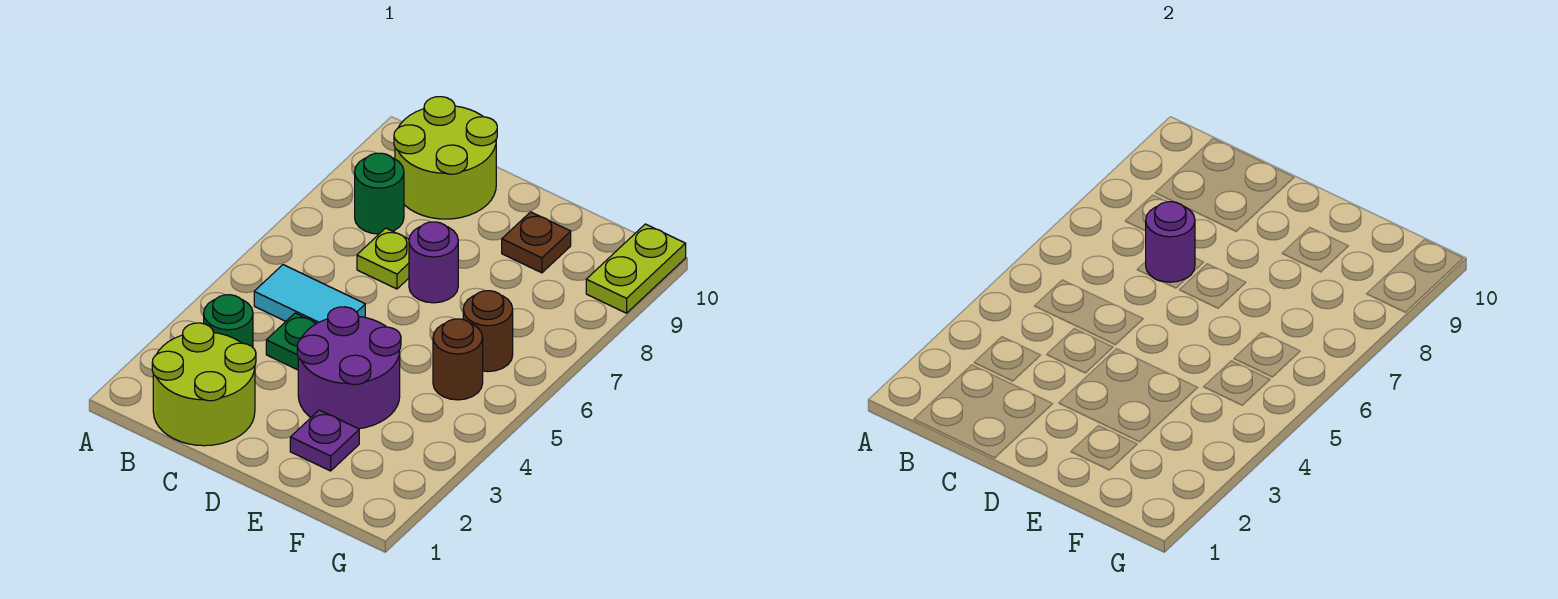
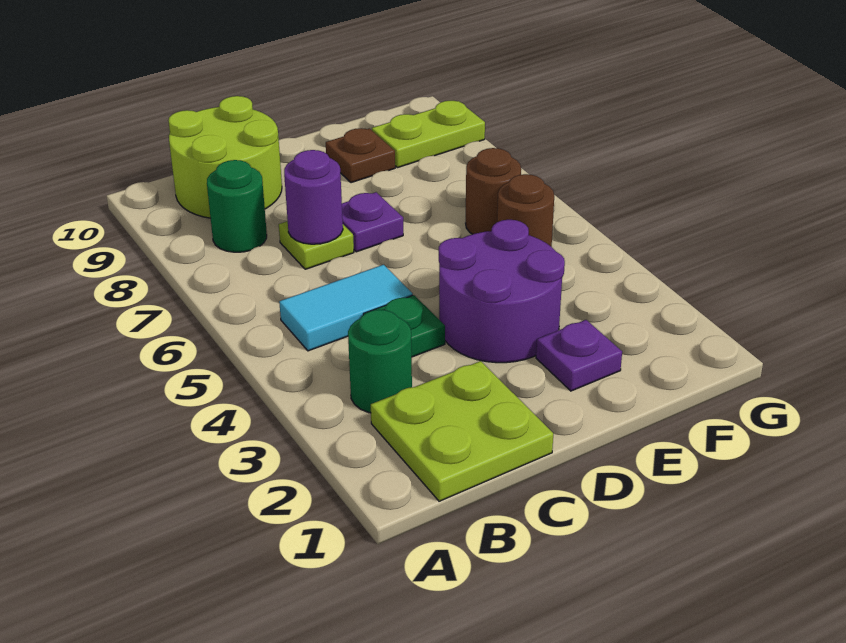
lime round brick B1:C2 level 1 -> lime plate B1:C2 level 1
purple round brick D7 level 1 -> purple plate D7 level 1
lime plate G9:G10 level 1 -> lime plate F9:G9 level 1

